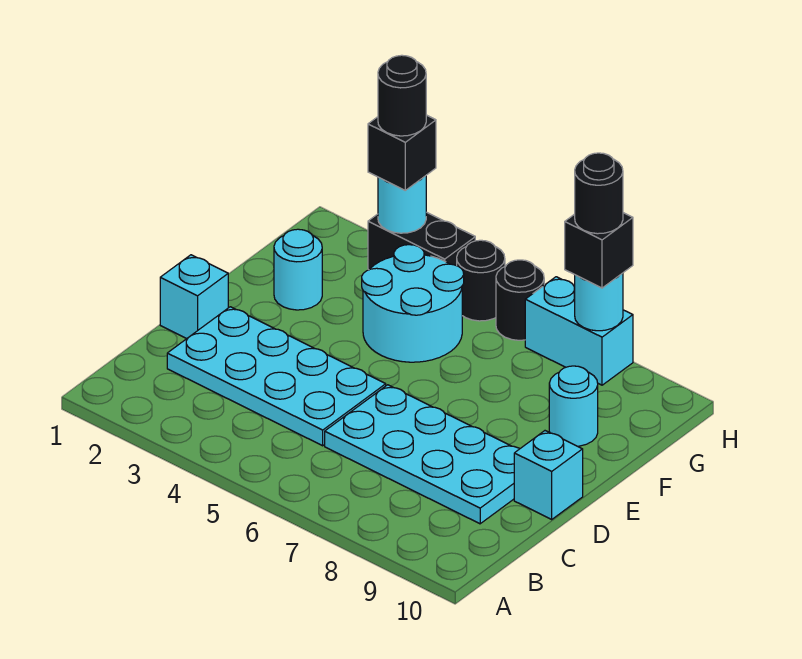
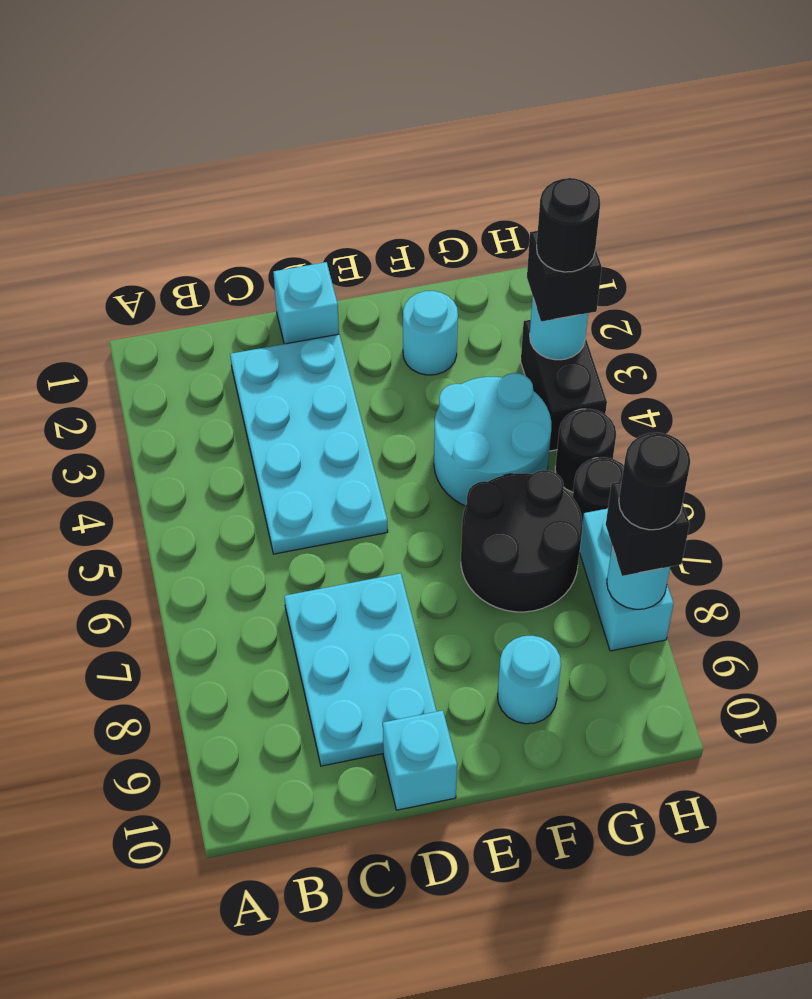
cyan plate C6:D9 level 1 -> cyan plate C7:D9 level 1
none -> black round brick F6:G7 level 1

